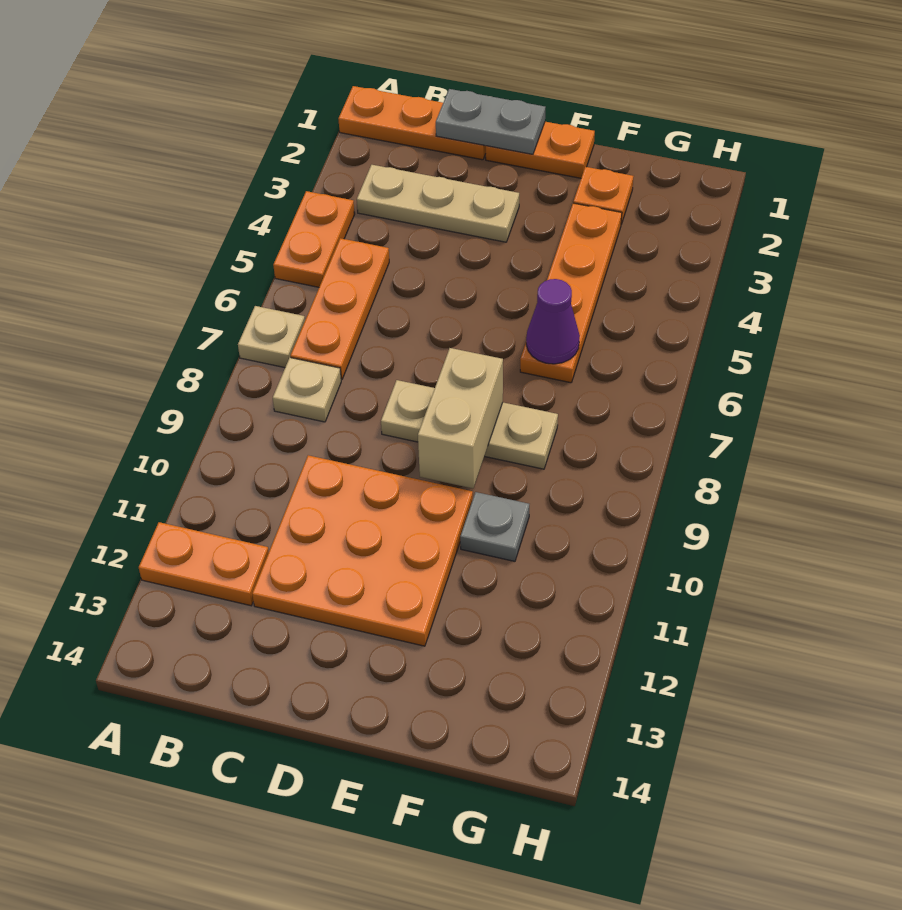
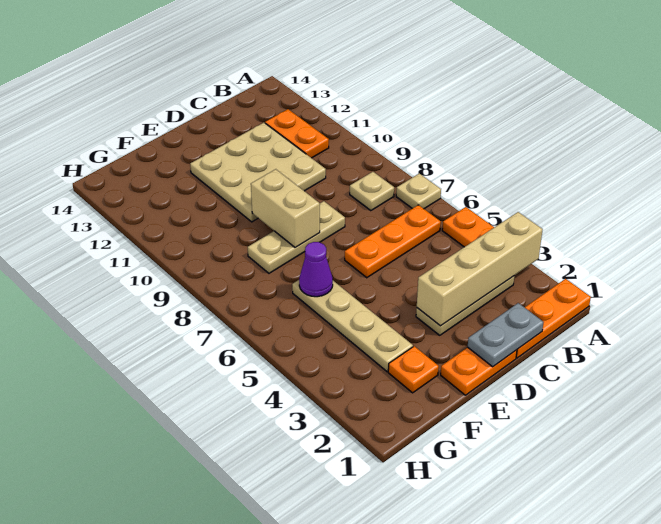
none -> tan brick A3:D3 level 2
orange plate A12:B12 level 1 -> orange plate B11:B12 level 1
orange plate B5:B7 level 1 -> orange plate B6:D6 level 1
orange plate C10:E12 level 1 -> tan plate C10:E12 level 1
orange plate F3:F6 level 1 -> tan plate F3:F6 level 1
grey plate F10 level 1 -> none

